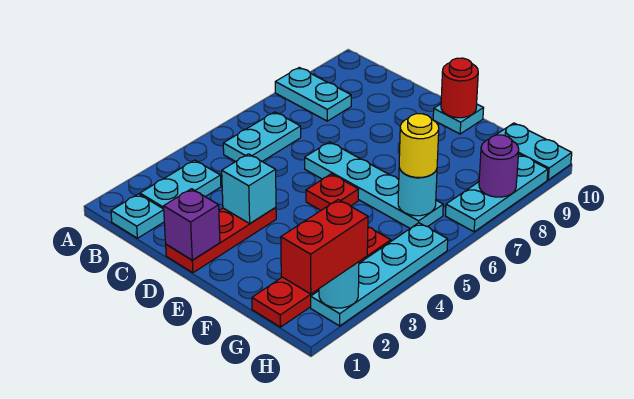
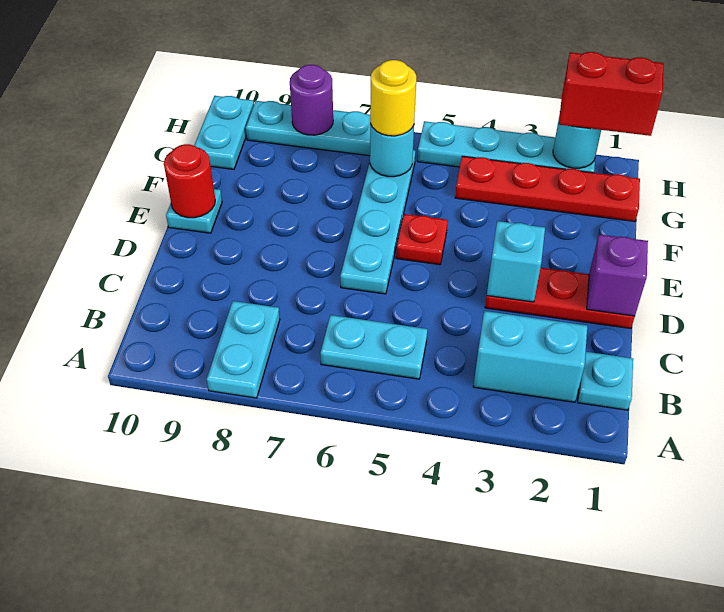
cyan plate B2:B3 level 1 -> cyan brick B2:B3 level 1

